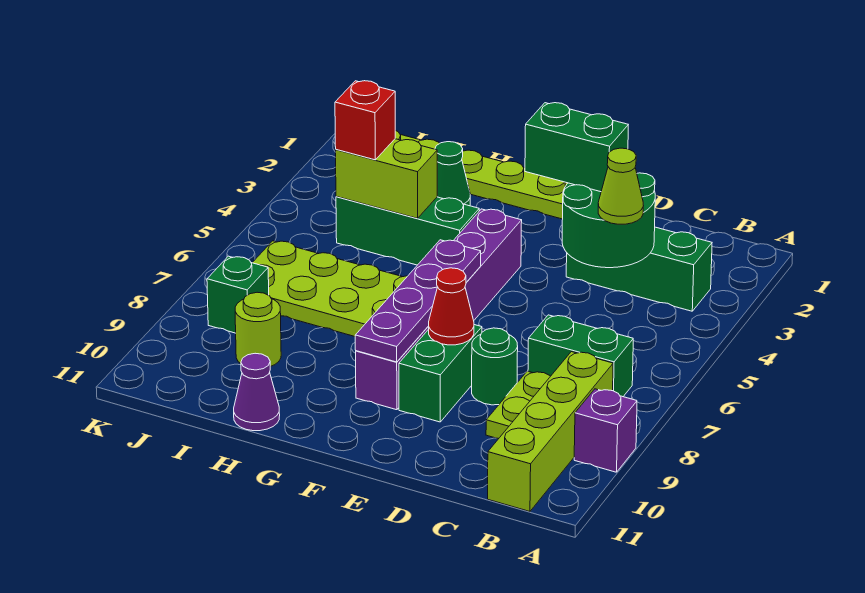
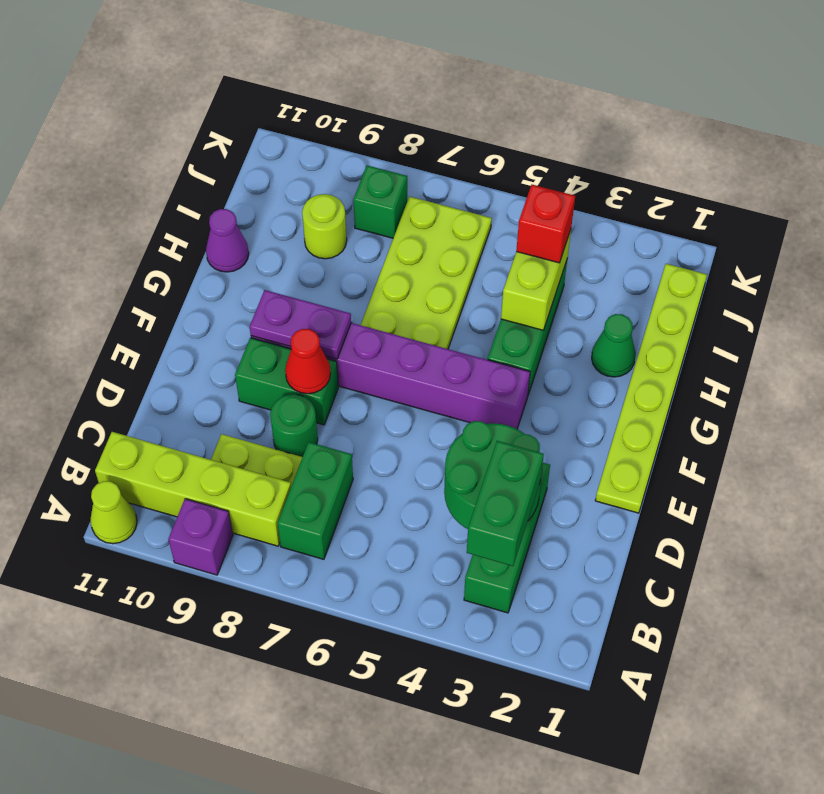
lime cone C4 level 3 -> lime cone A11 level 1
green brick D3:E3 level 3 -> green brick B3:C3 level 3
purple plate F6:F9 level 2 -> purple plate F8:F9 level 2

